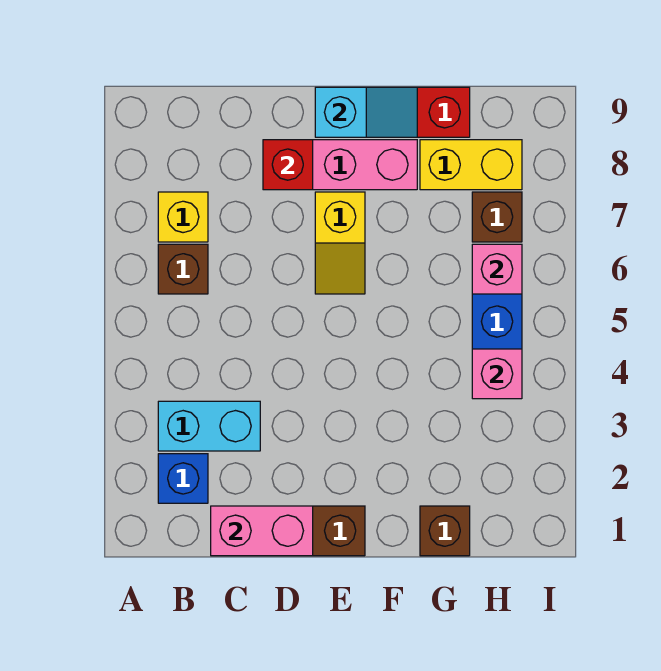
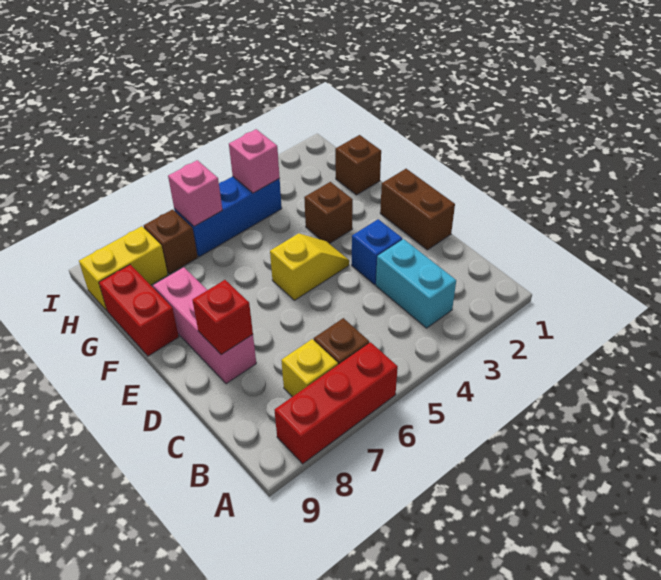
none -> red brick A6:A8 level 1
blue brick B2 level 1 -> blue brick D3 level 1
pink brick C1:D1 level 2 -> none
yellow slope E6:E7 level 1 top 7 -> yellow slope E4:E5 level 1 top 5
cyan slope E9:F9 level 2 top E -> none
none -> brown brick F3 level 1
yellow brick G8:H8 level 1 -> yellow brick H8:H9 level 1

